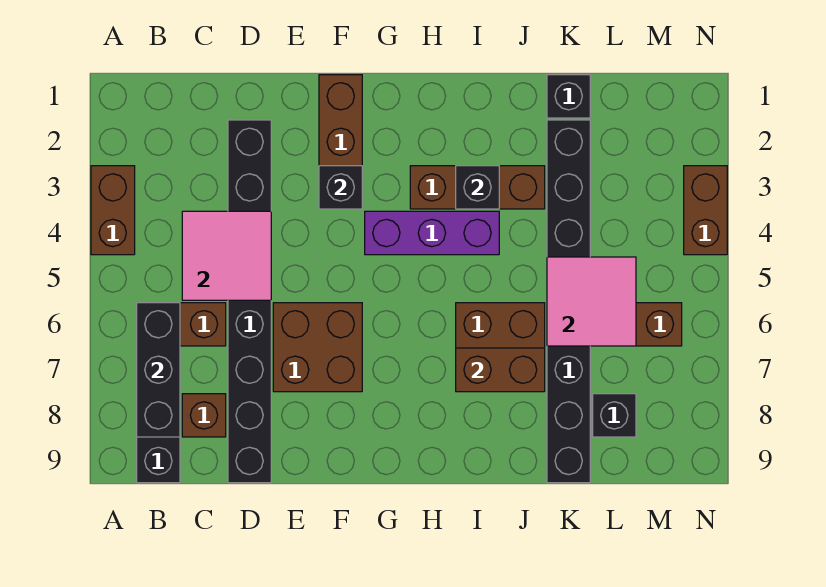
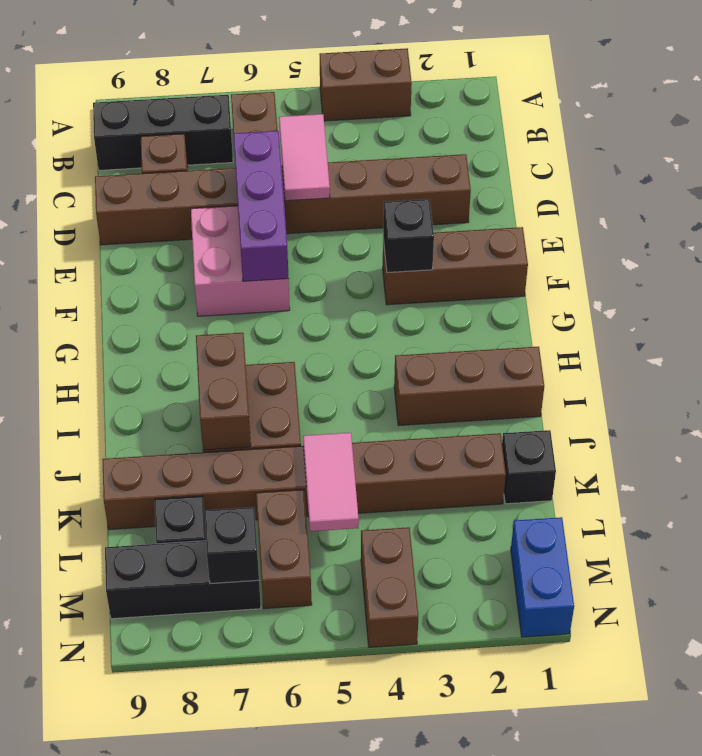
black brick B6:B8 level 2 -> black brick M7:M9 level 1
pink tile C4:D5 level 2 -> pink tile C5:D5 level 2
black brick D2:D9 level 1 -> brown brick D2:D9 level 1
brown brick E6:F7 level 1 -> pink brick E6:F7 level 1
purple brick G4:I4 level 1 -> purple brick D6:F6 level 2
brown brick H3:J3 level 1 -> brown brick I1:I3 level 1
black brick I3 level 2 -> black brick M7 level 2
black brick K2:K9 level 1 -> brown brick K2:K9 level 1
pink tile K5:L6 level 2 -> pink tile K5:L5 level 2
none -> blue brick M1:N1 level 1
brown brick N3:N4 level 1 -> brown brick M4:N4 level 1

